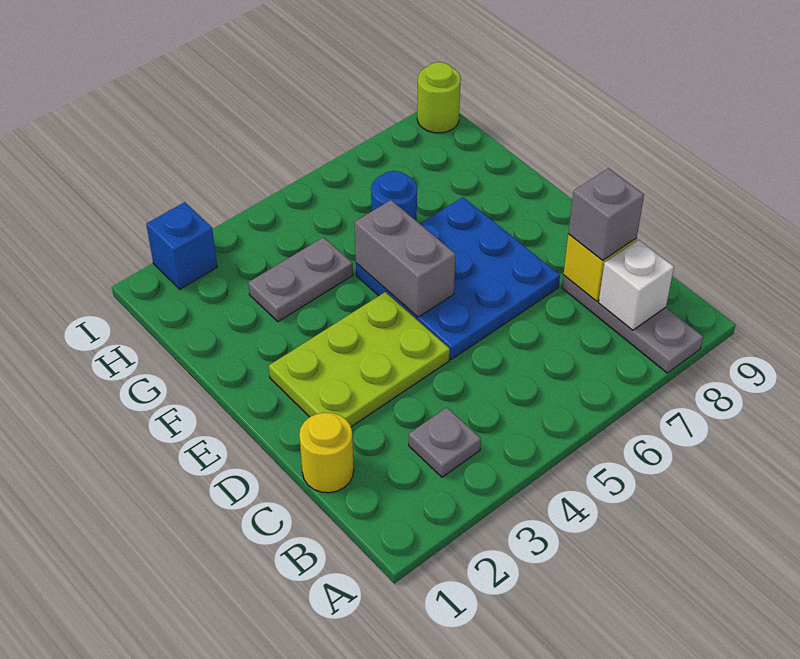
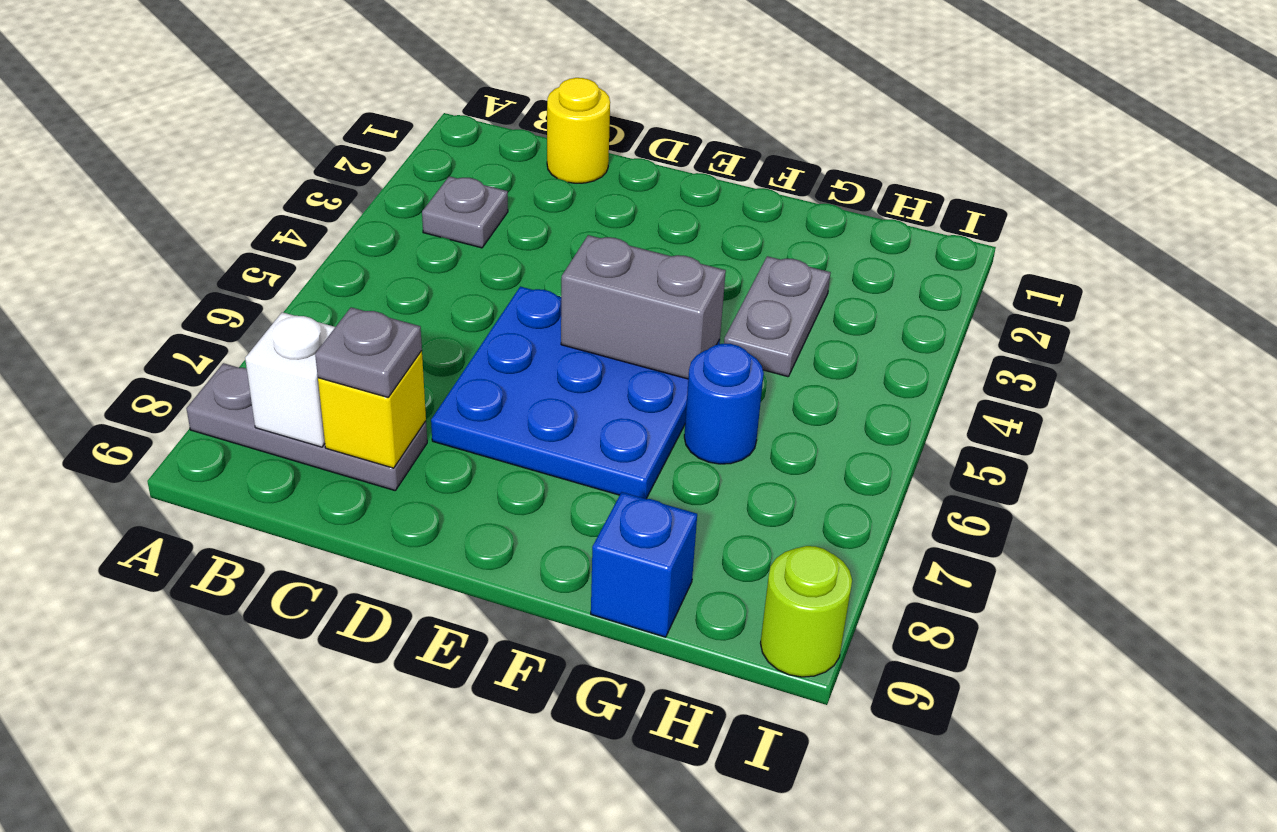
grey brick C8 level 3 -> grey plate C8 level 3
lime plate D2:E4 level 1 -> none
blue brick I2 level 1 -> blue brick G9 level 1

